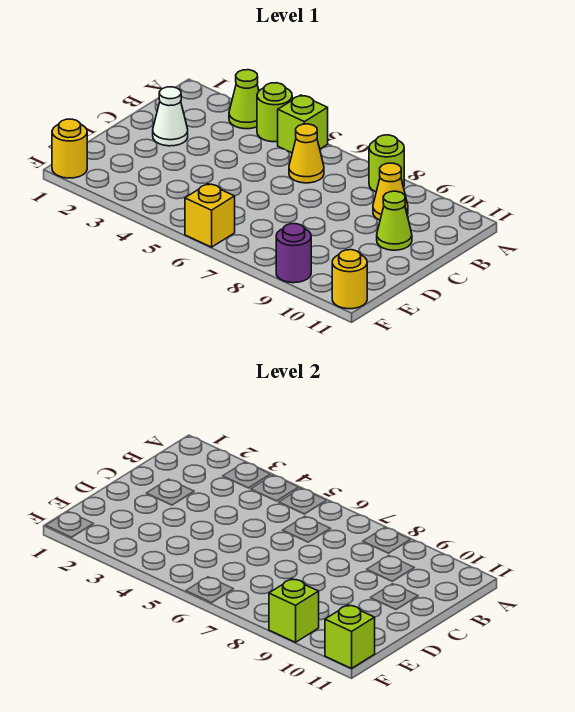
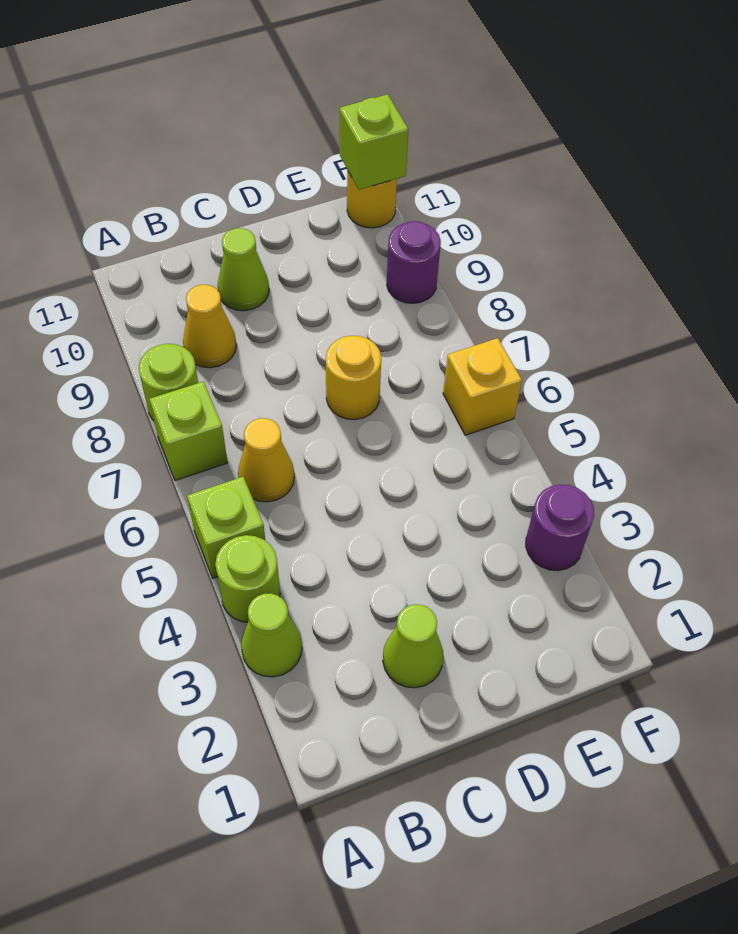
white cone C2 level 1 -> lime cone C2 level 1
yellow round brick F1 level 1 -> yellow round brick D7 level 1
none -> purple round brick F3 level 1
lime brick F9 level 2 -> lime brick A7 level 1

